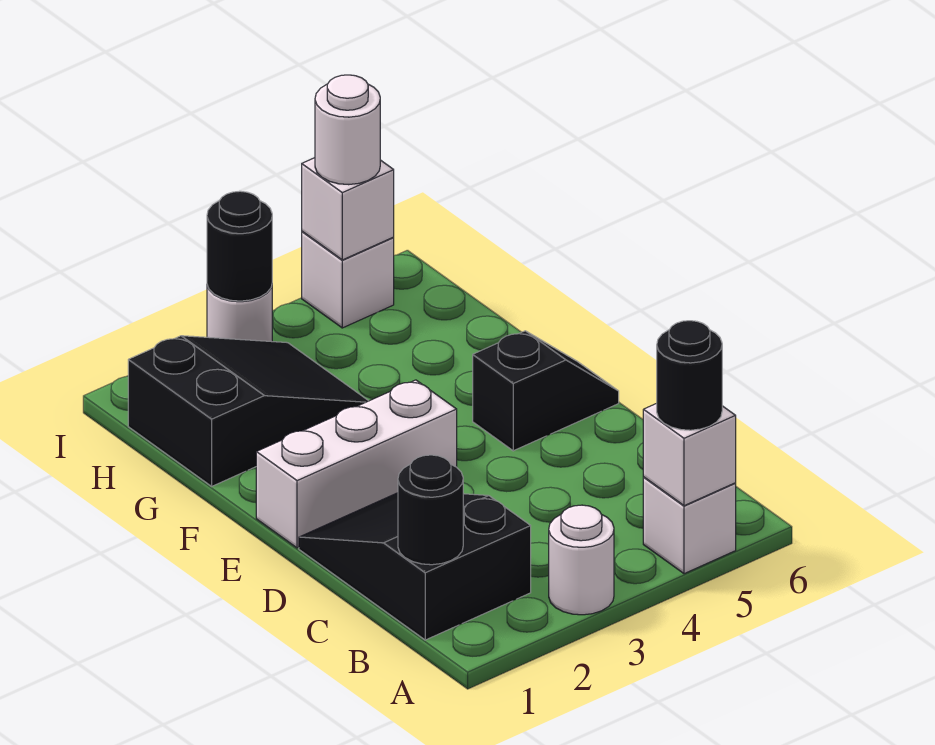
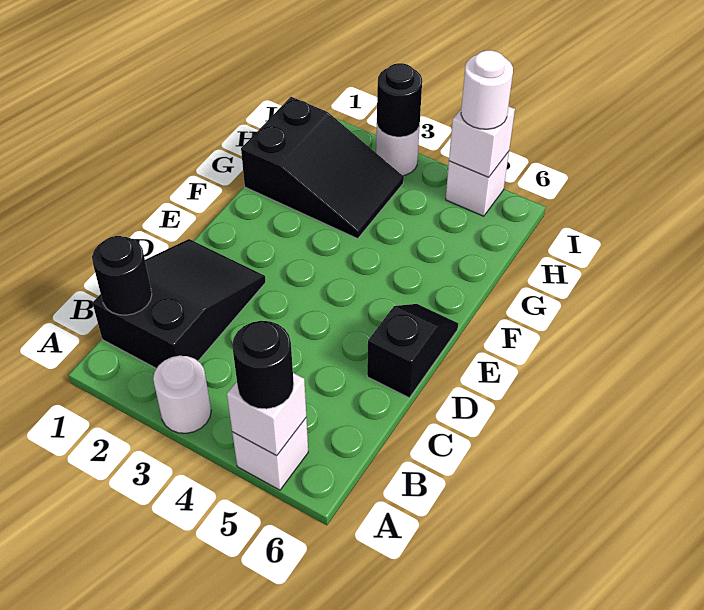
white brick E1:E3 level 1 -> none
black slope E5:E6 level 1 top 5 -> black slope D6:E6 level 1 top D

